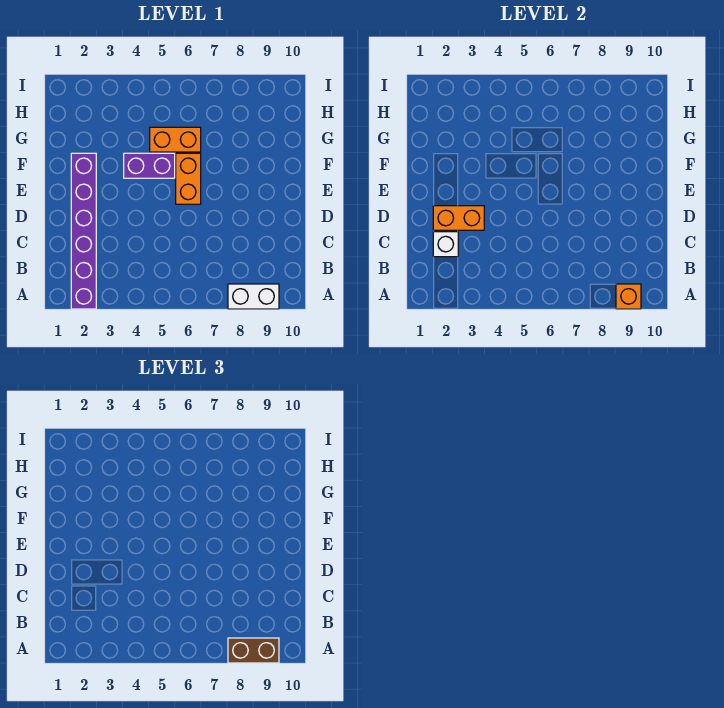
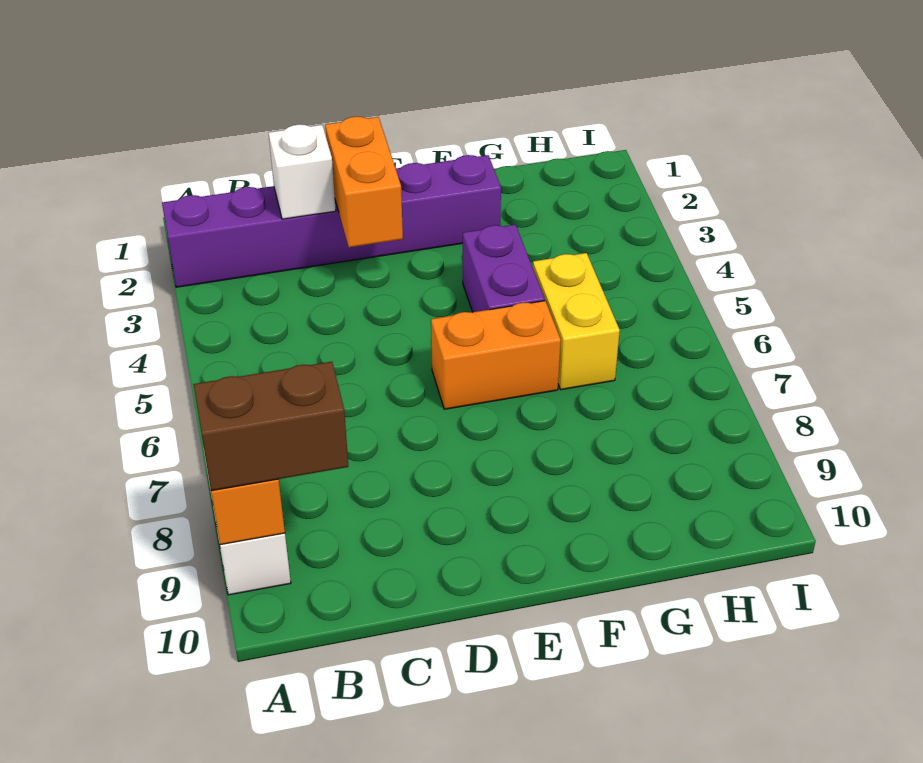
brown brick A8:A9 level 3 -> brown brick A9:B9 level 3
orange brick G5:G6 level 1 -> yellow brick G5:G6 level 1

